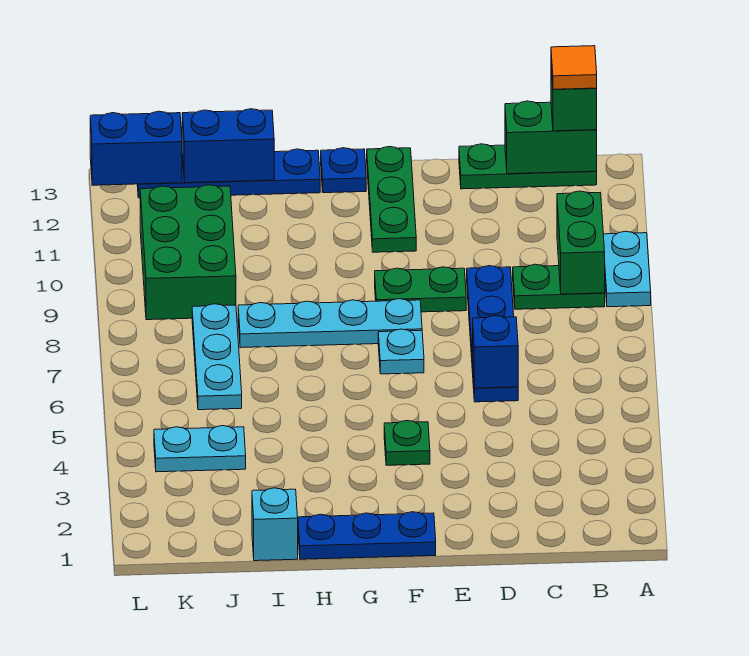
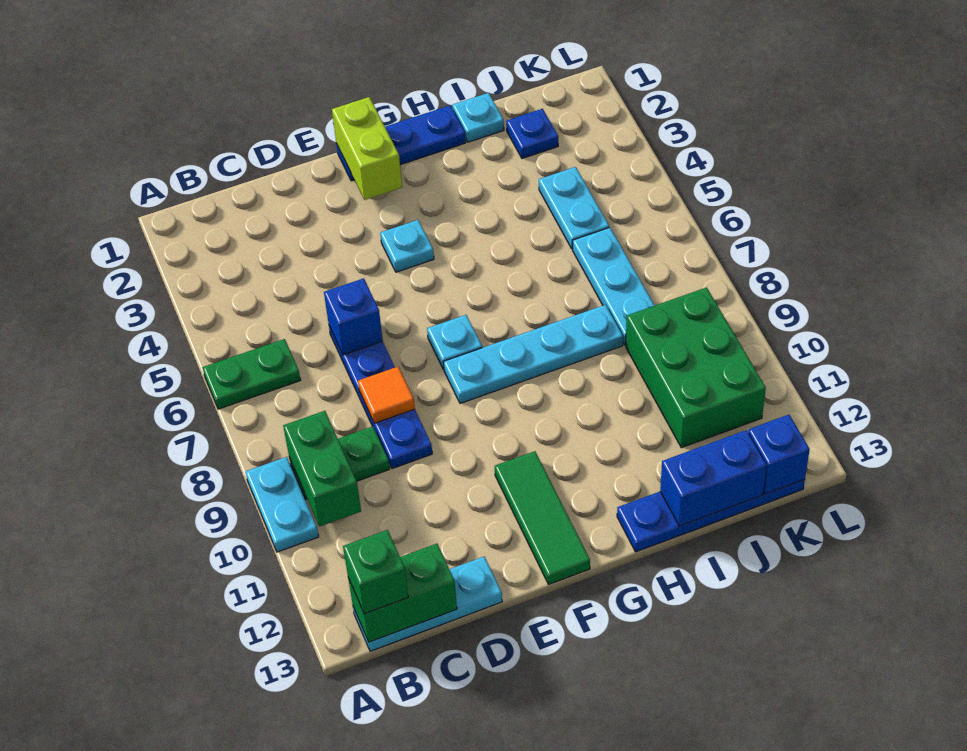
green plate B13:D13 level 1 -> cyan plate B13:D13 level 1
orange tile B13 level 4 -> orange tile D8 level 2
green plate E9:F9 level 1 -> green plate A6:B6 level 1
none -> lime brick F1:F2 level 2
green plate F4 level 1 -> cyan plate F4 level 1
green plate F11:F13 level 1 -> green tile F11:F13 level 1
blue plate G13 level 1 -> blue plate J2 level 1
cyan brick I1 level 1 -> cyan plate I1 level 1
cyan plate J4:K4 level 1 -> cyan plate J4:J5 level 1
blue brick K13:L13 level 2 -> blue brick K13 level 2

